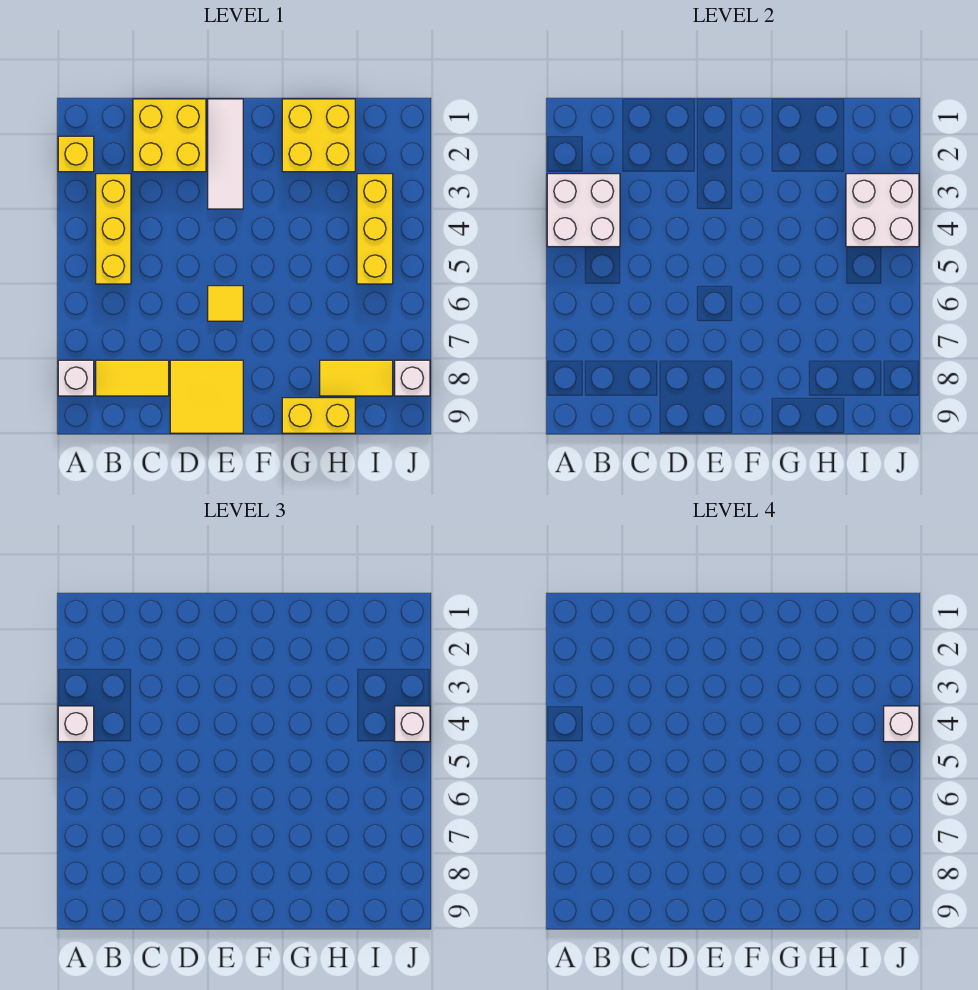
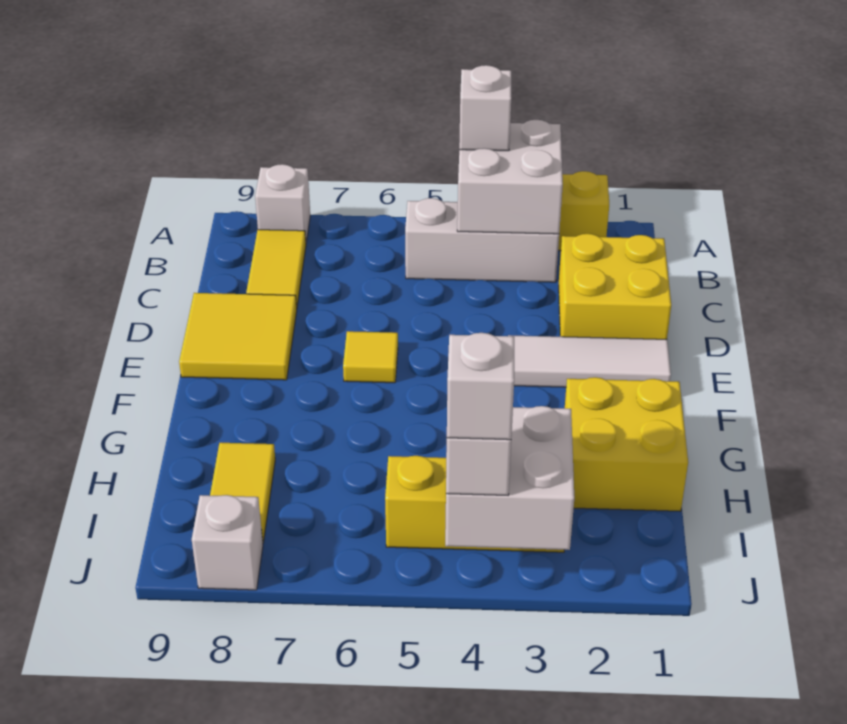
yellow brick B3:B5 level 1 -> white brick B3:B5 level 1
yellow brick G9:H9 level 1 -> none

